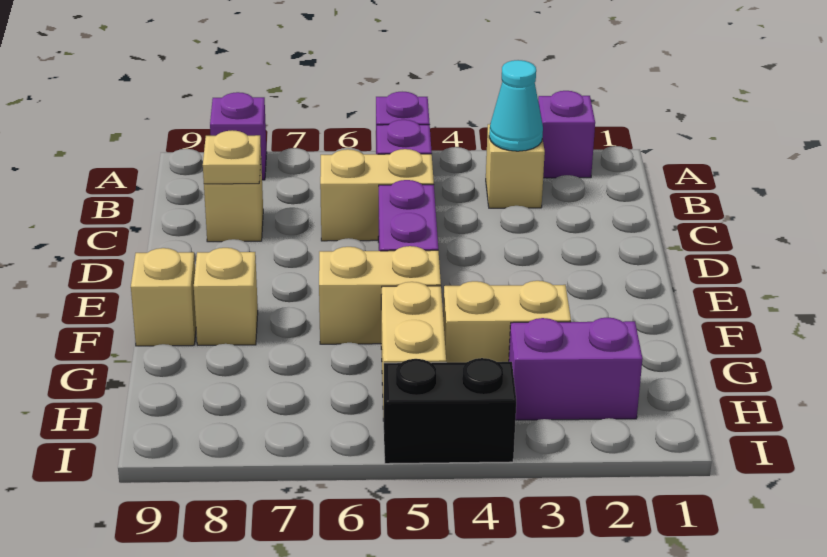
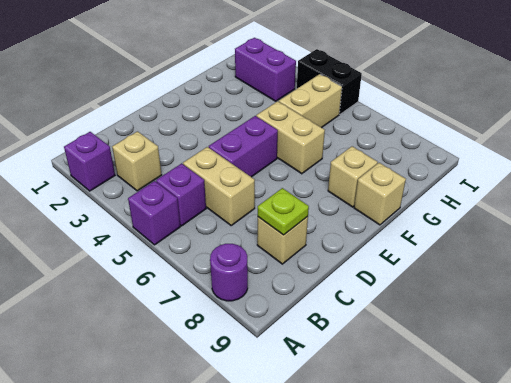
purple brick A8 level 1 -> purple round brick A8 level 1
cyan cone B3 level 2 -> none
tan plate C8 level 2 -> lime plate C8 level 2
tan brick G3:G4 level 1 -> none

